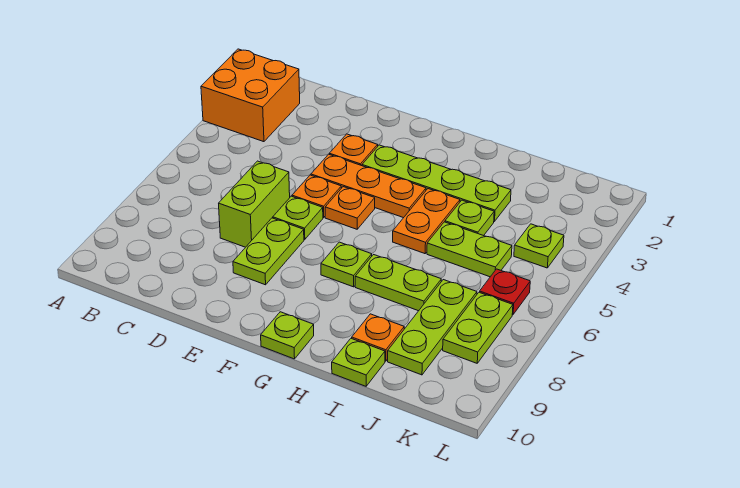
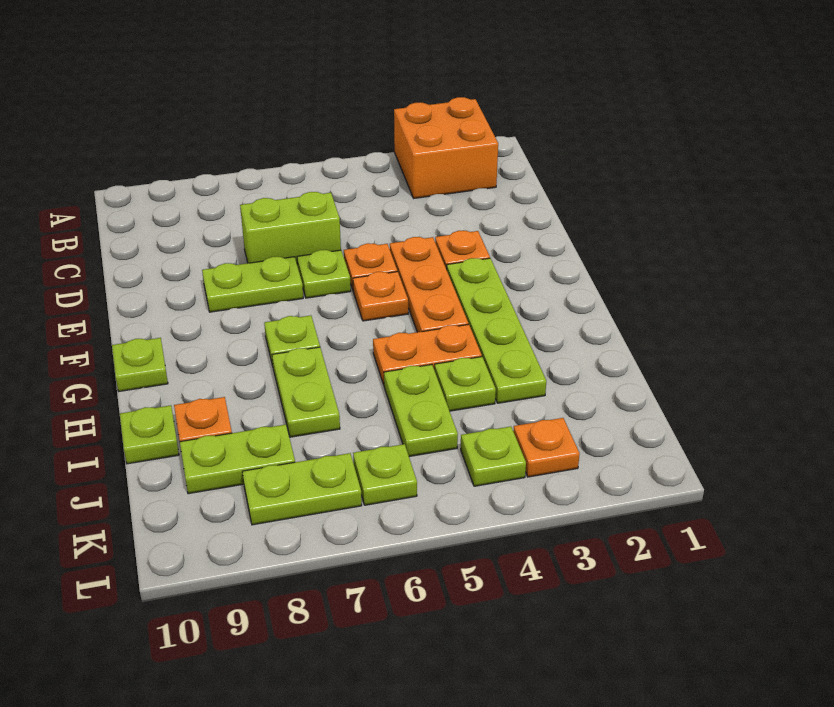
lime plate J7:J9 level 1 -> lime plate J8:J9 level 1
none -> orange plate K3 level 1
red plate K6 level 1 -> lime plate K6 level 1

